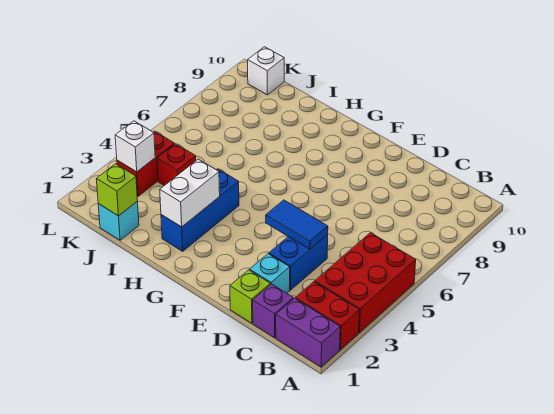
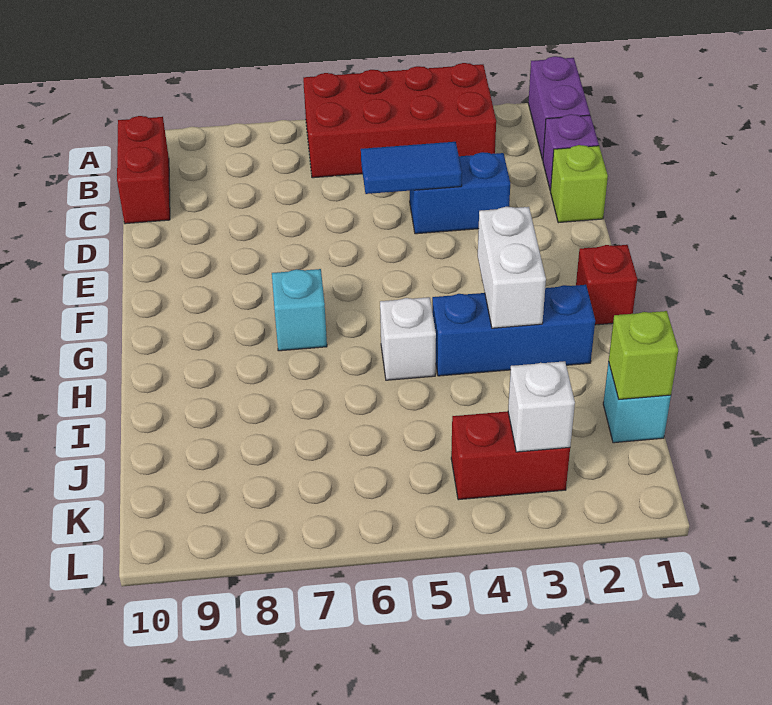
red brick A2:B2 level 1 -> red brick B10:C10 level 1
red brick A3:B5 level 1 -> red brick A3:B6 level 1
cyan brick D2 level 1 -> cyan brick G7 level 1
blue tile D4:E4 level 2 -> blue tile D4:D5 level 2
white brick H2:H3 level 2 -> white brick G3:H3 level 2
red brick J4 level 1 -> red brick G1 level 1
white brick K10 level 1 -> white brick H5 level 1

